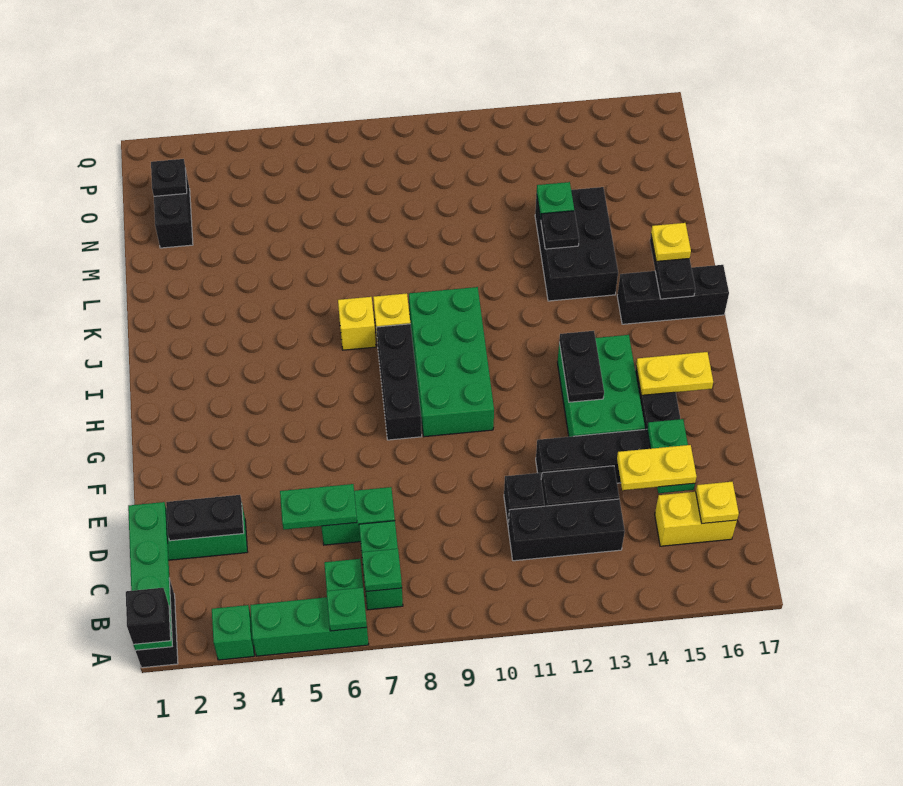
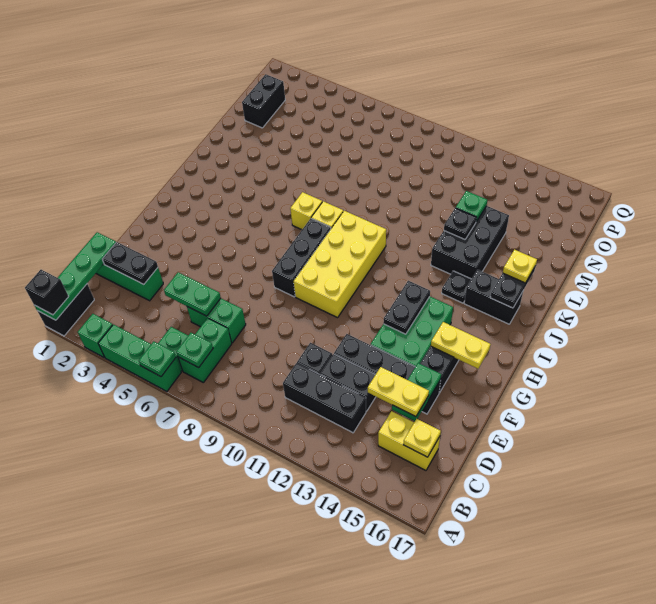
green brick G9:J10 level 1 -> yellow brick G9:J10 level 1
black brick J15:J17 level 1 -> black brick J15:J16 level 1
black plate O2 level 2 -> black plate J14 level 1

